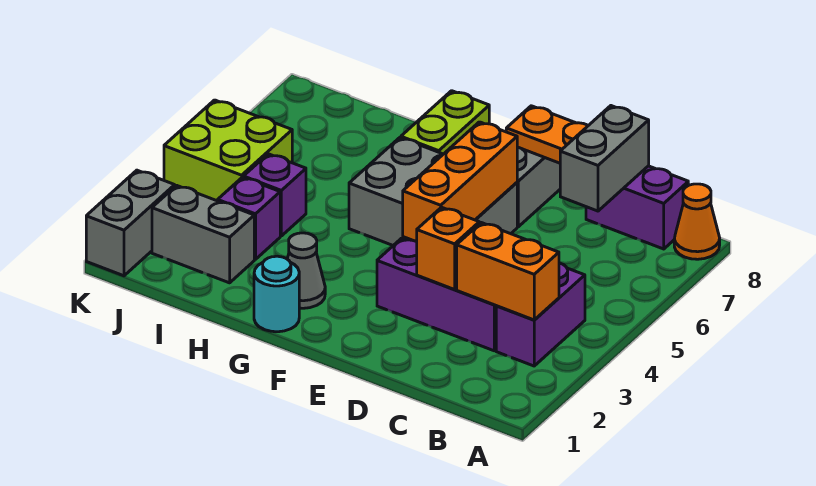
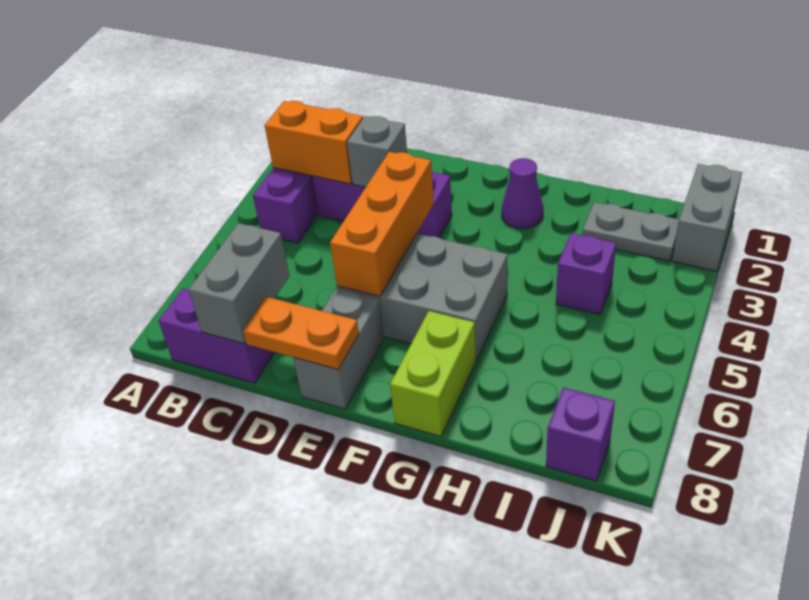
orange cone A8 level 1 -> none
orange brick D3 level 2 -> grey brick D3 level 2
cyan round brick G1 level 1 -> none
grey cone G2 level 1 -> purple cone G2 level 1
grey brick I2:J2 level 1 -> grey plate I2:J2 level 1
purple brick I3 level 1 -> purple brick J8 level 1
lime brick J4:K5 level 1 -> none

